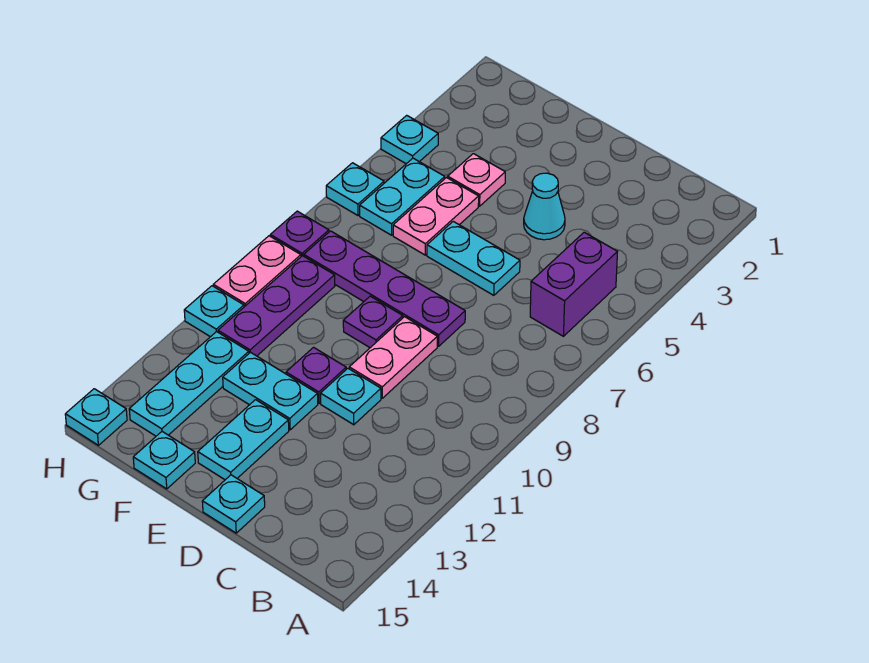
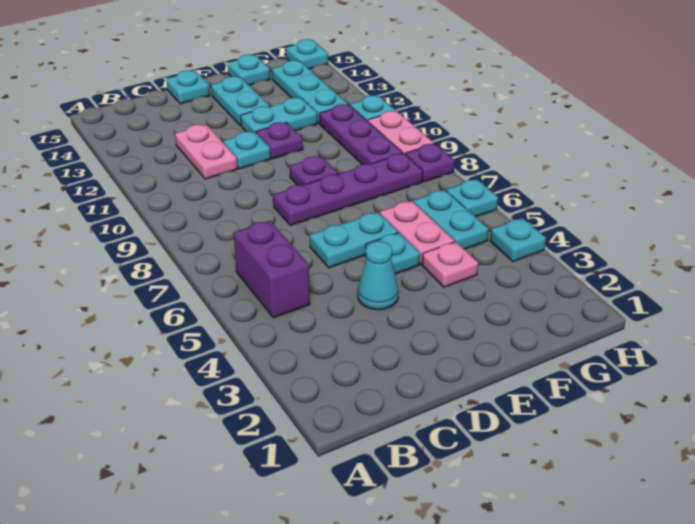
pink plate D9:D10 level 1 -> pink plate C11:C12 level 1
none -> cyan plate E5 level 1

